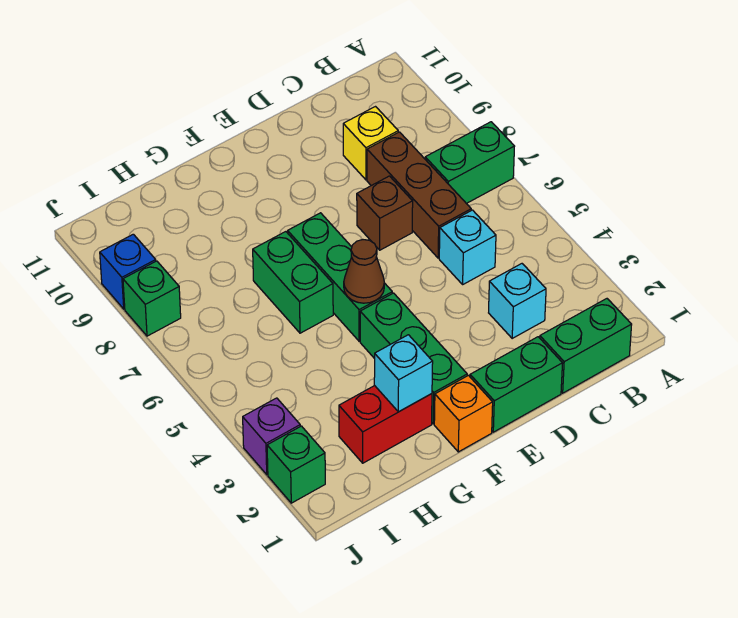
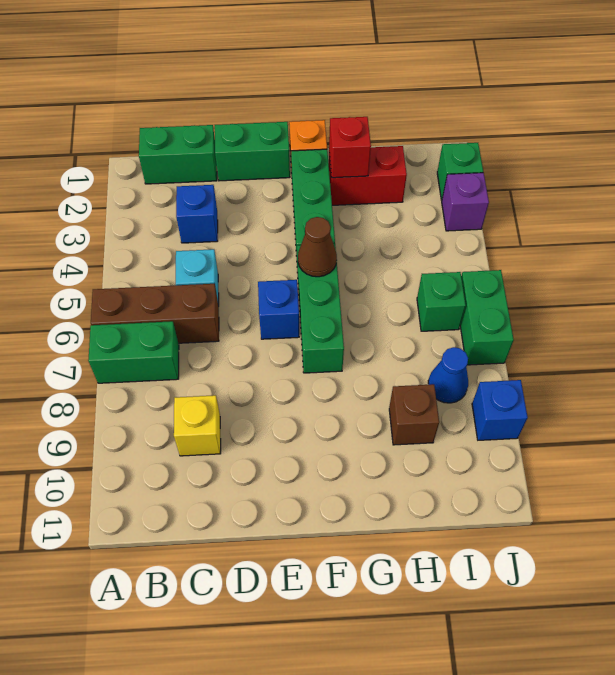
cyan brick C3 level 1 -> blue brick C3 level 1
brown brick C6:C8 level 1 -> brown brick A6:C6 level 1
brown brick D7 level 1 -> brown brick H9 level 1
none -> blue brick E6 level 1
cyan brick G2 level 2 -> red brick G2 level 2
green brick G6:G7 level 1 -> green brick J6:J7 level 1
none -> blue cone I8 level 1
green brick J8 level 1 -> green brick I6 level 1

